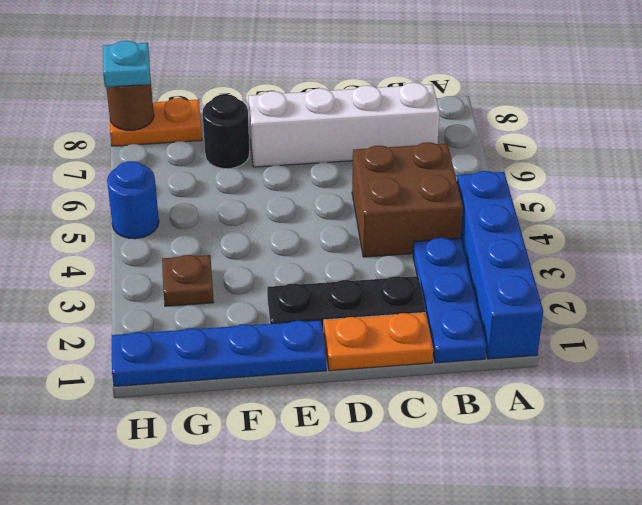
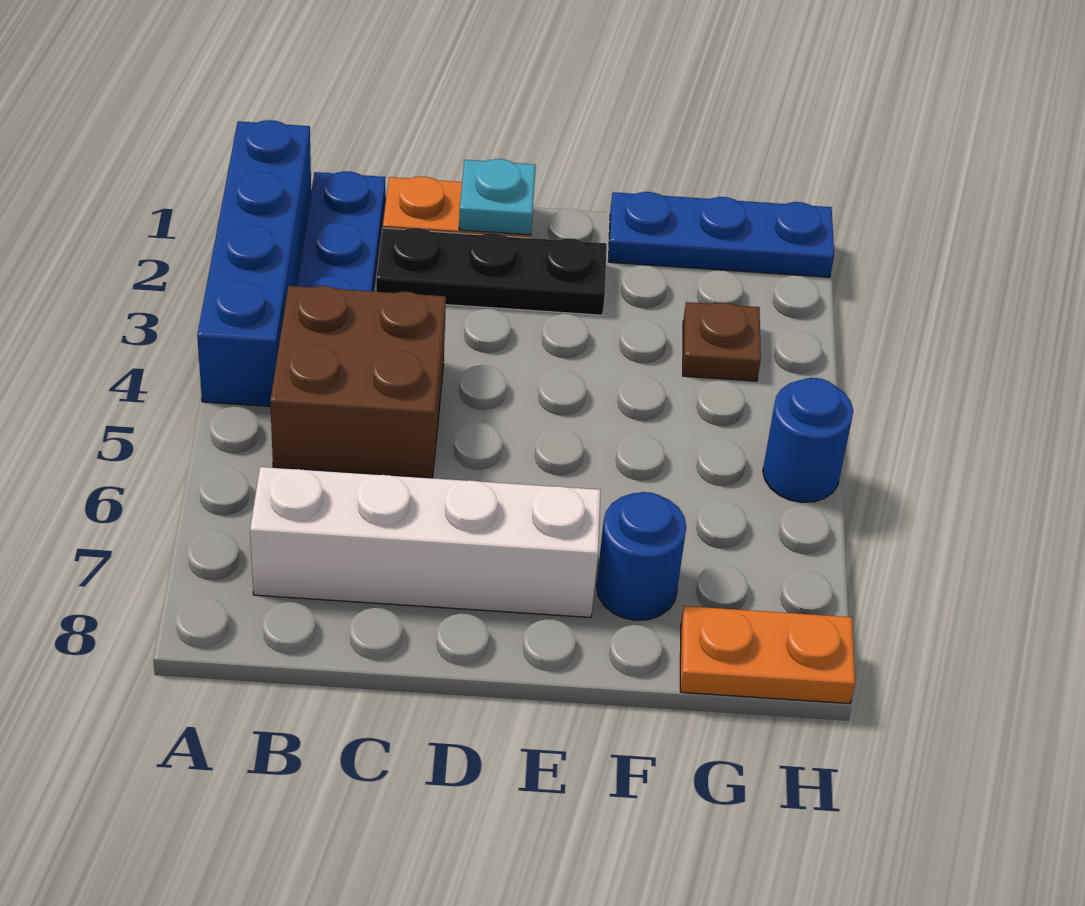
blue plate E1:H1 level 1 -> blue plate F1:H1 level 1
black round brick F7 level 1 -> blue round brick F7 level 1
brown round brick H8 level 2 -> none
cyan plate H8 level 3 -> cyan plate D1 level 2

